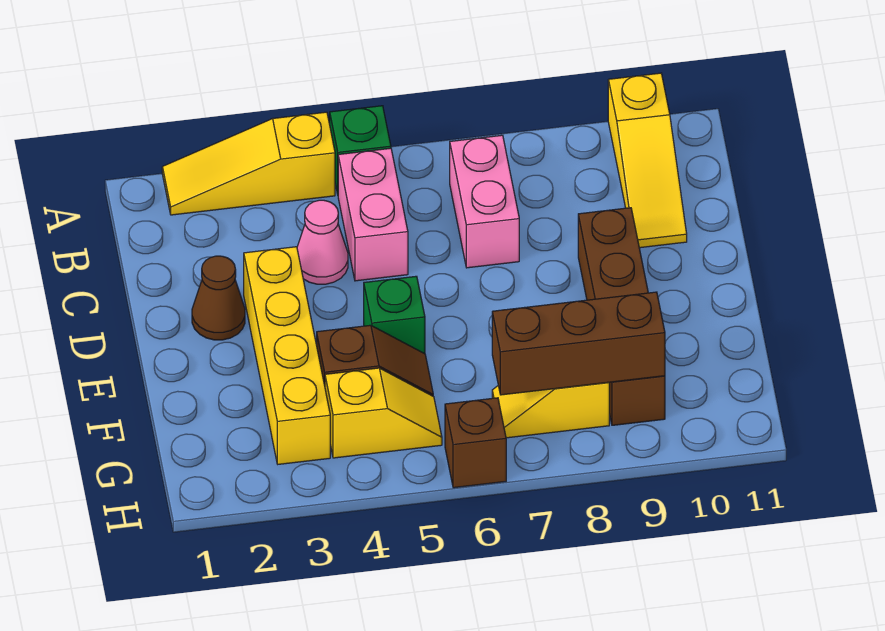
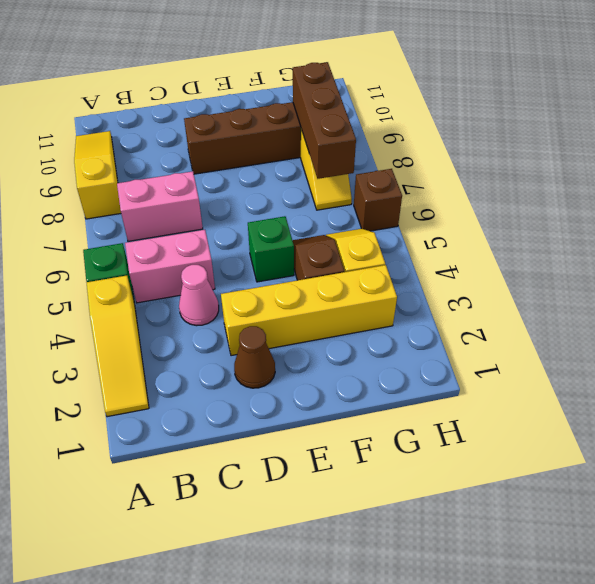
yellow slope A10:C10 level 1 top A -> yellow slope A8:A10 level 1 top 8

